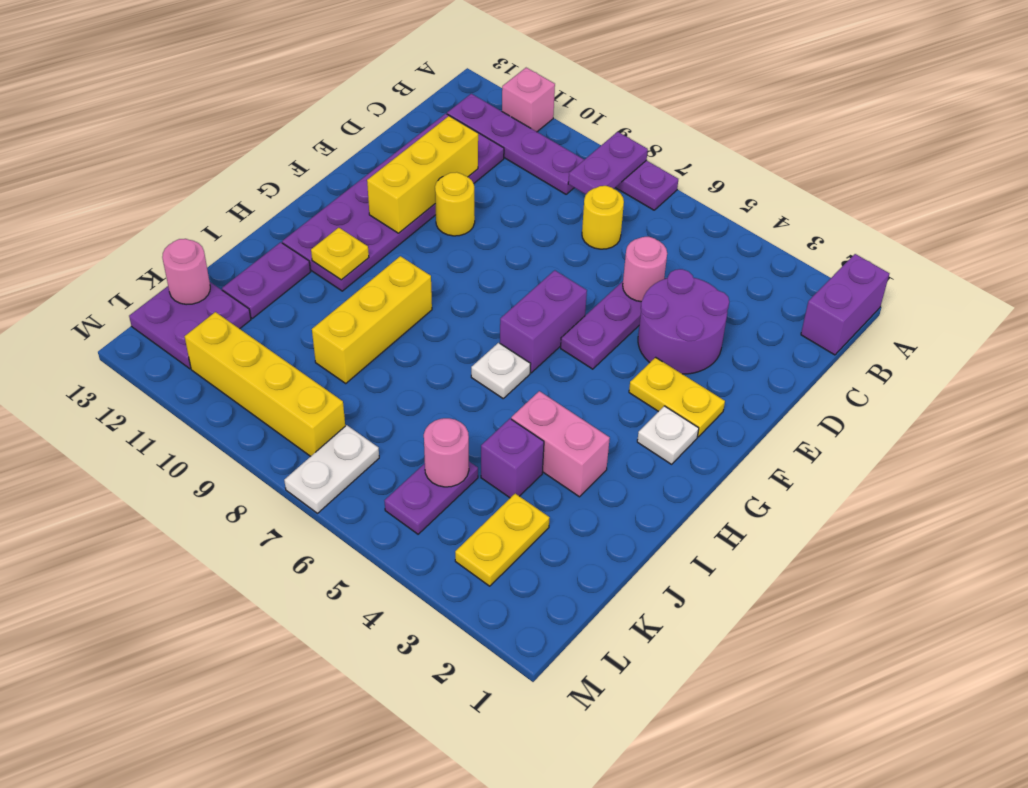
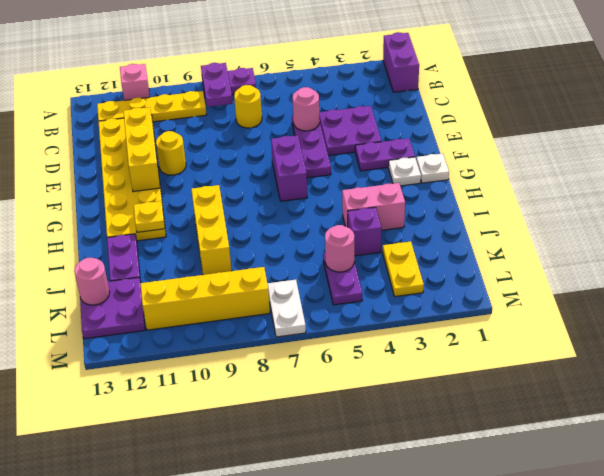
purple plate B9:B12 level 1 -> yellow plate B9:B12 level 1
purple plate C11:H12 level 1 -> yellow plate C11:H12 level 1
purple round brick D3:E4 level 1 -> purple plate D3:E4 level 1
yellow plate F2:F3 level 1 -> purple plate F2:F3 level 1
white plate H6 level 1 -> white plate G1 level 1

